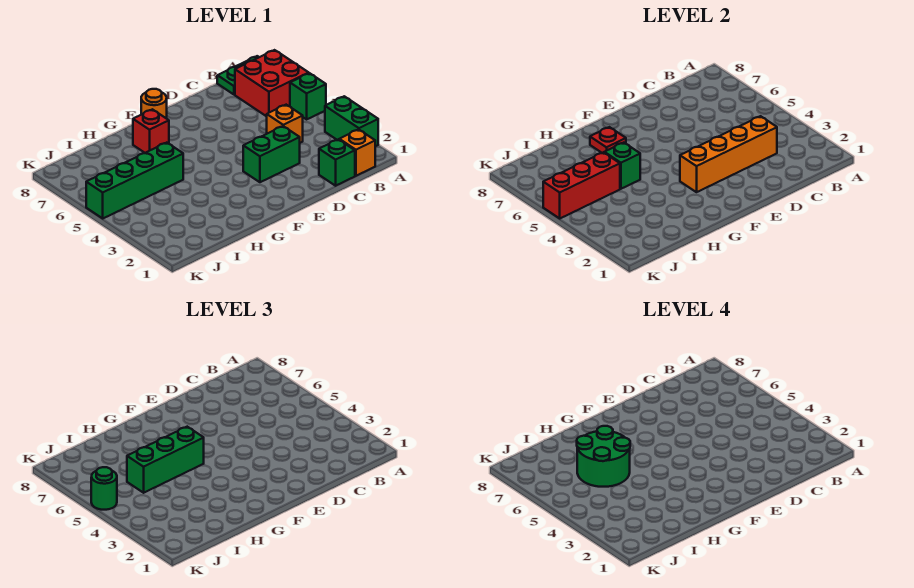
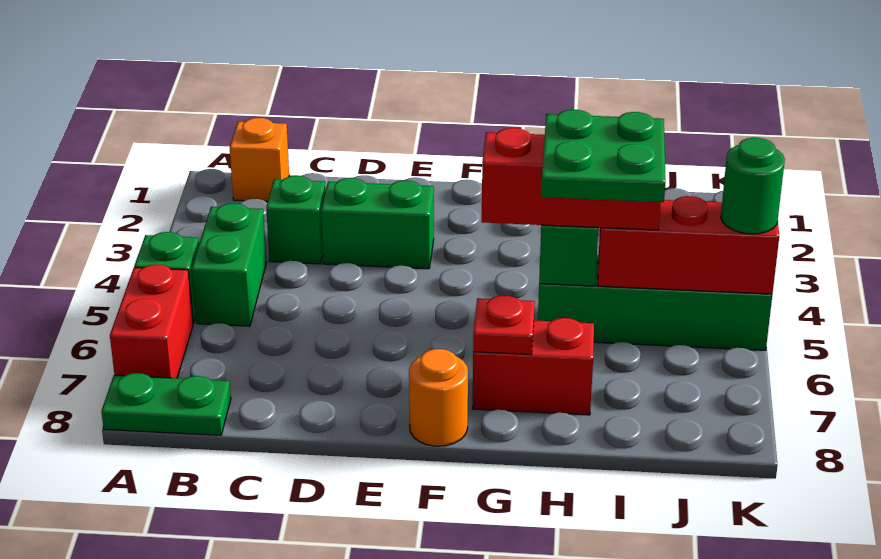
green brick A2:A3 level 1 -> green brick B4:B5 level 1
red brick A6:B7 level 1 -> red brick A6:A7 level 1
green brick C1 level 1 -> green brick C3 level 1
orange brick C3:F3 level 2 -> none
orange brick C4 level 1 -> none
green brick G5:I5 level 3 -> red brick G5:I5 level 3
red brick G7 level 1 -> red brick G7:H7 level 1
green round brick H5:I6 level 4 -> green plate H5:I6 level 4

